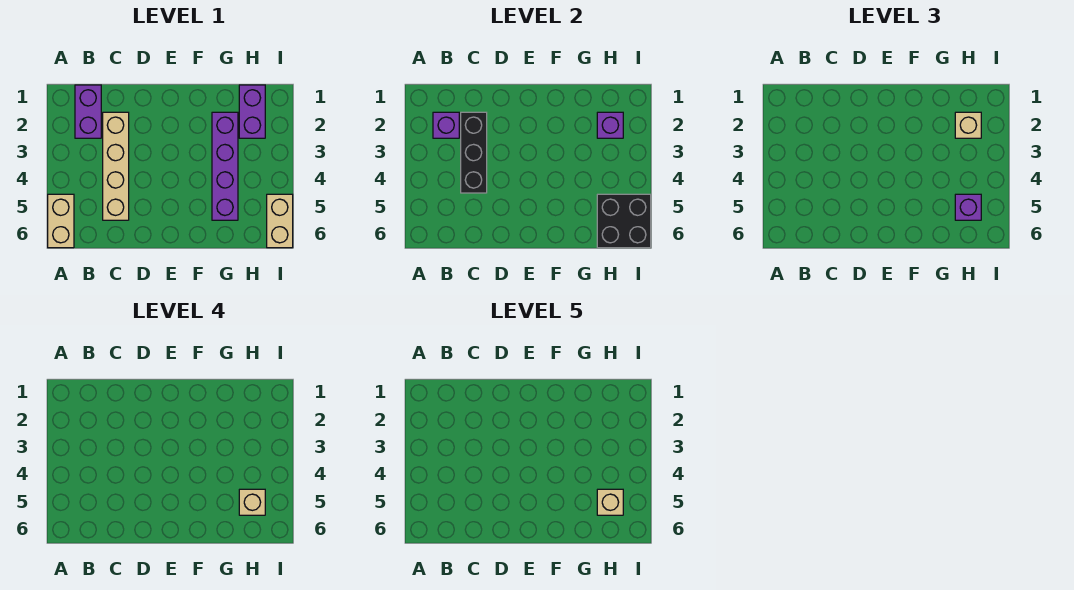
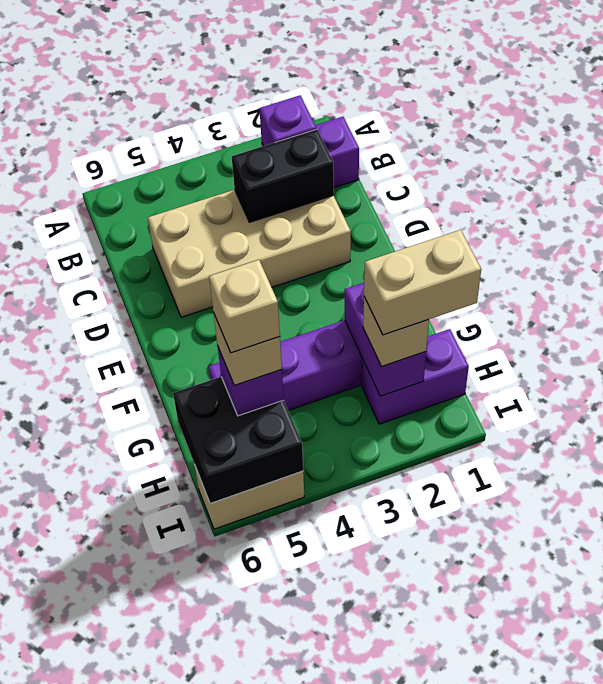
tan brick A5:A6 level 1 -> tan brick H1:H2 level 4
tan brick C2:C5 level 1 -> tan brick C2:D5 level 1
black brick C2:C4 level 2 -> black brick C2:C3 level 2
purple brick H2 level 2 -> purple brick G2:H2 level 2

